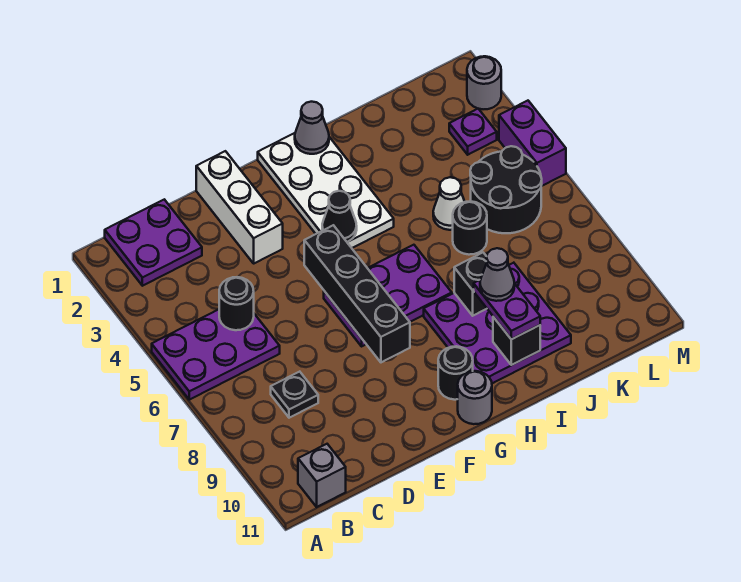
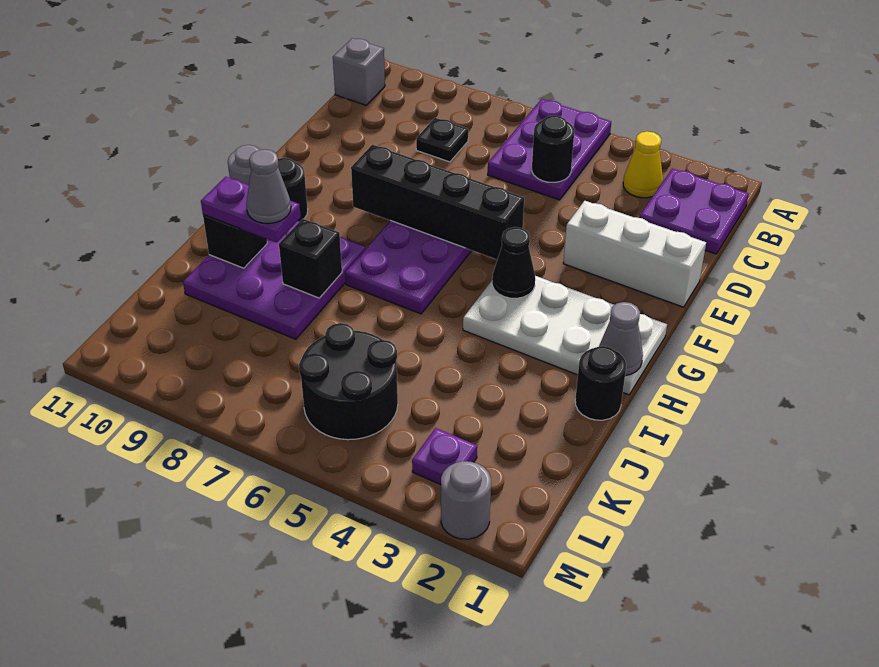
none -> yellow cone B3 level 1
white cone J5 level 1 -> none
black round brick J6 level 1 -> black round brick I1 level 1
purple brick M4:M5 level 1 -> none

